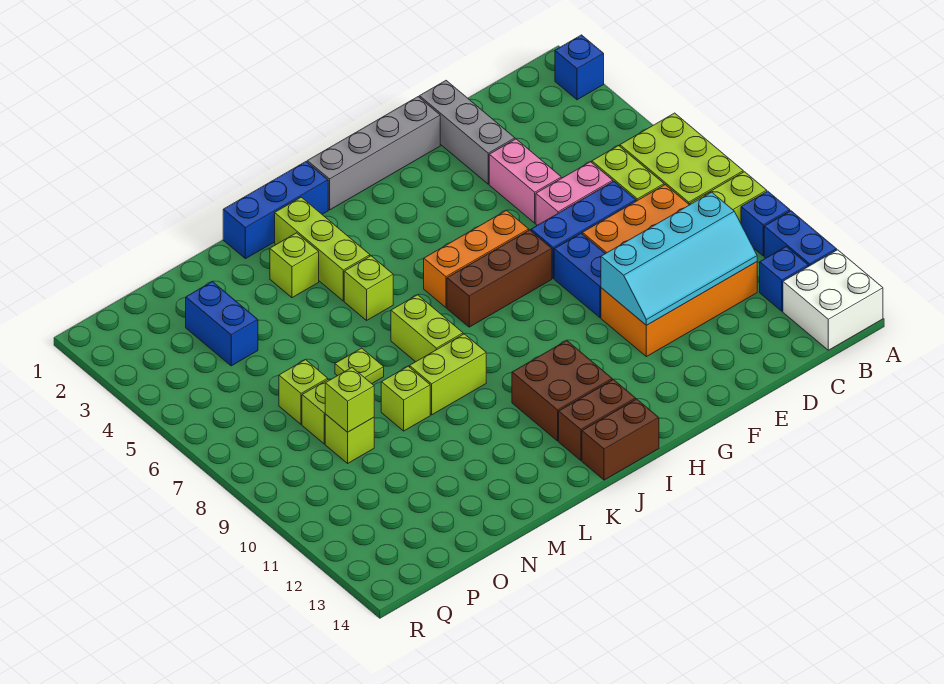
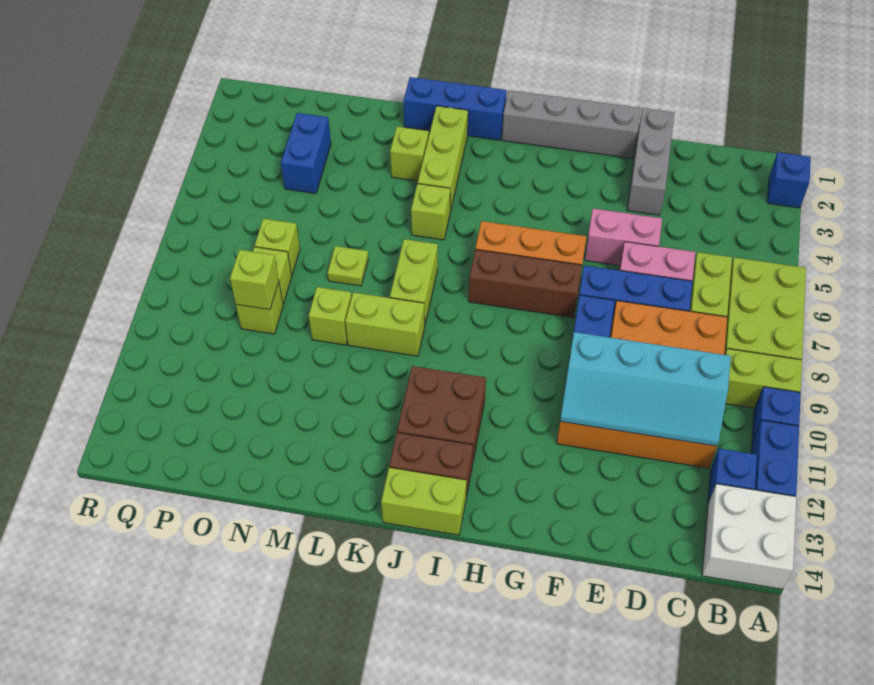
pink brick E4:E5 level 1 -> pink brick E5:F5 level 1
brown brick I14:J14 level 1 -> lime brick I14:J14 level 1

